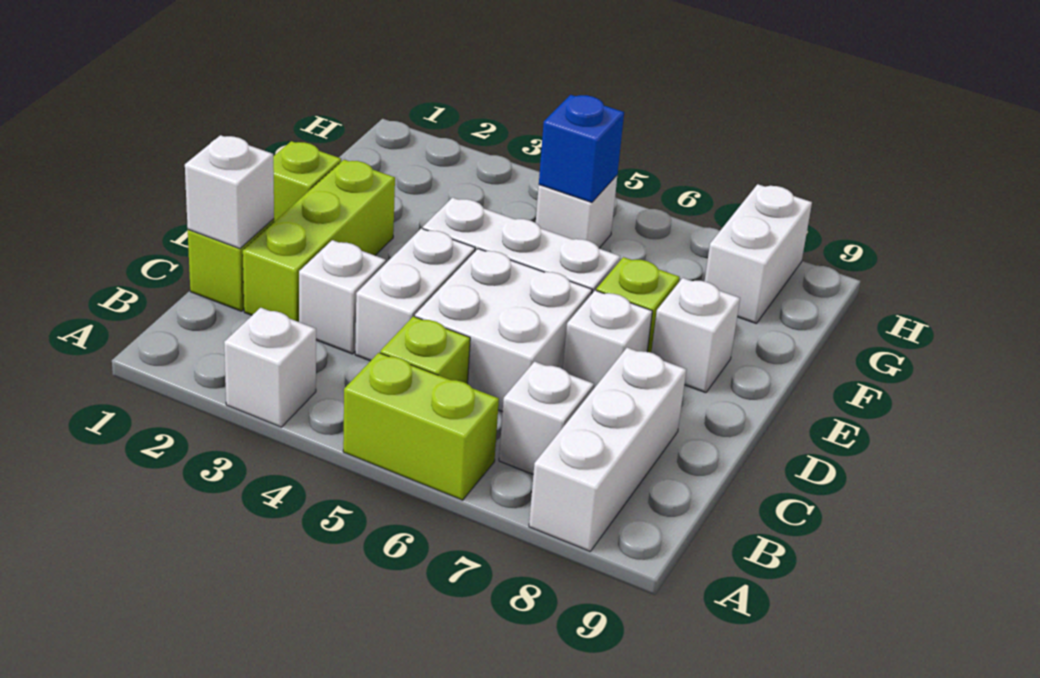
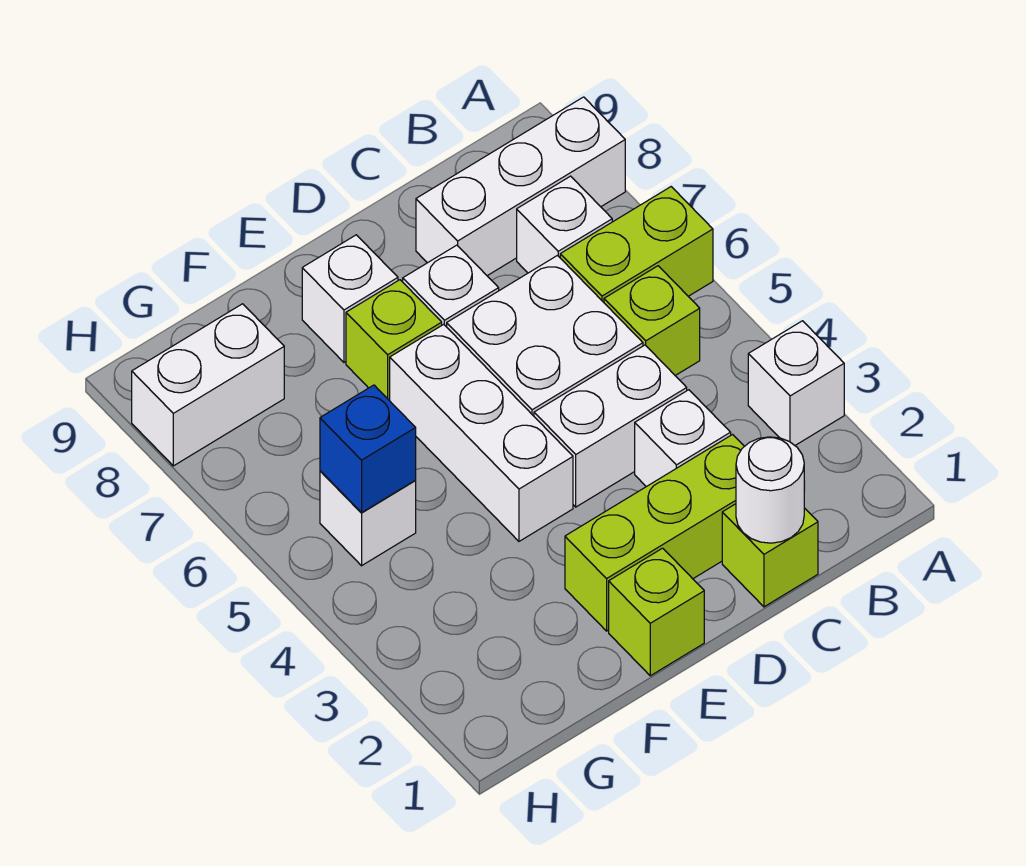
lime brick A5:A6 level 1 -> lime brick A6:B6 level 1
white brick C1 level 2 -> white round brick C1 level 2

